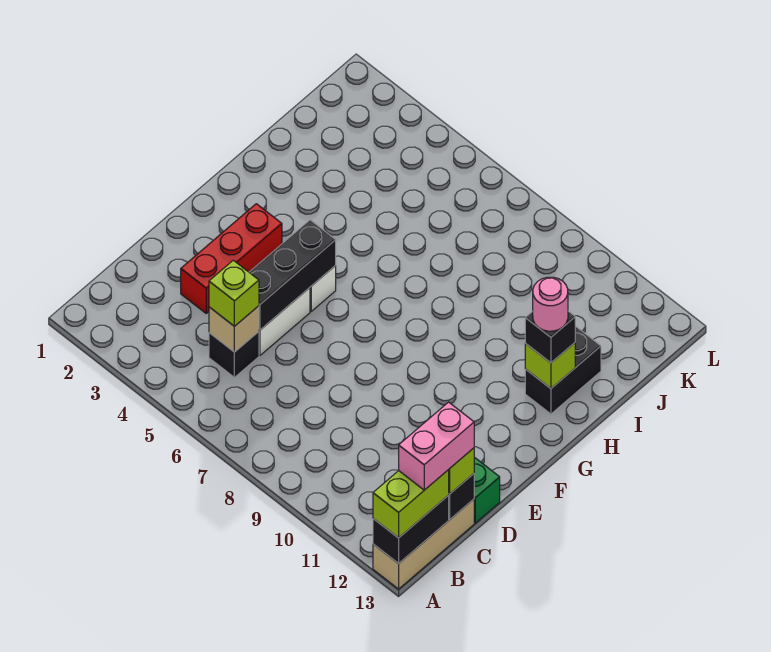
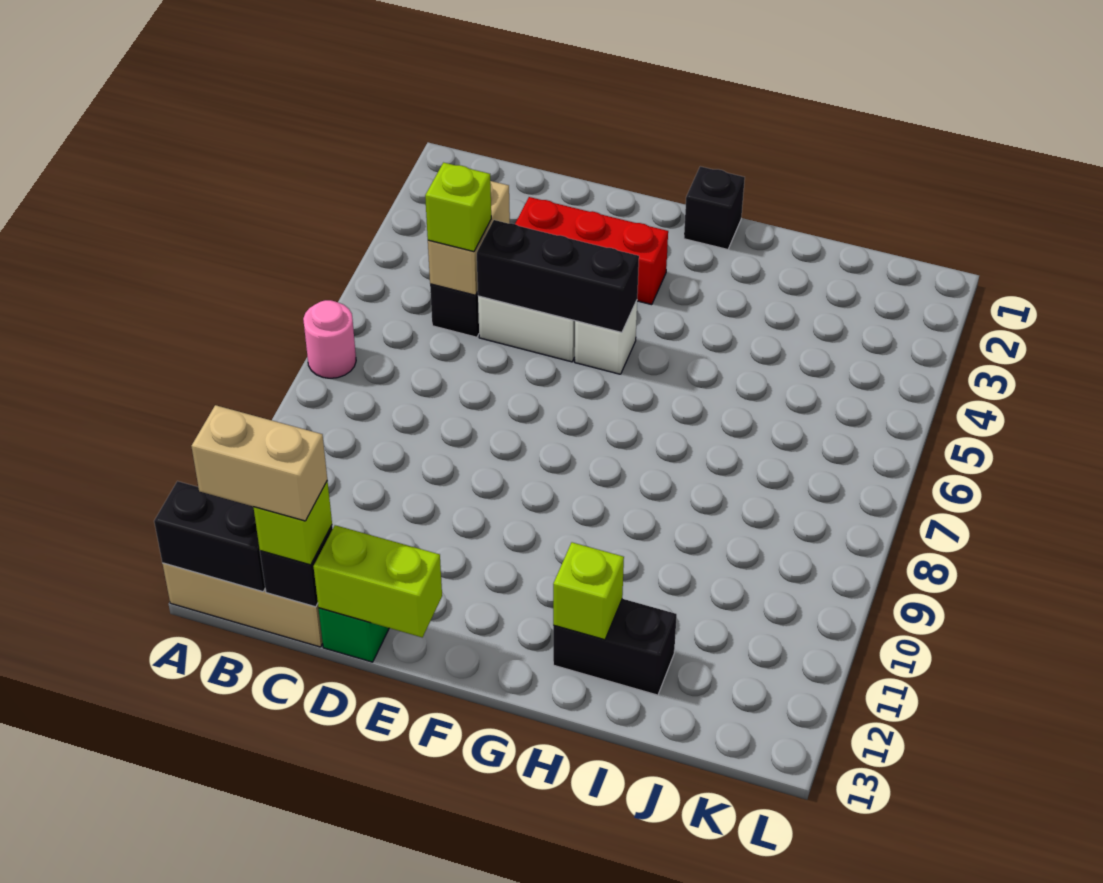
lime brick A13:B13 level 3 -> lime brick D13:E13 level 2
pink brick B13:C13 level 4 -> tan brick B13:C13 level 4
tan brick C5 level 2 -> tan brick C4:C5 level 2
black brick H12 level 3 -> black brick G1 level 1
pink round brick H12 level 4 -> pink round brick A7 level 1

